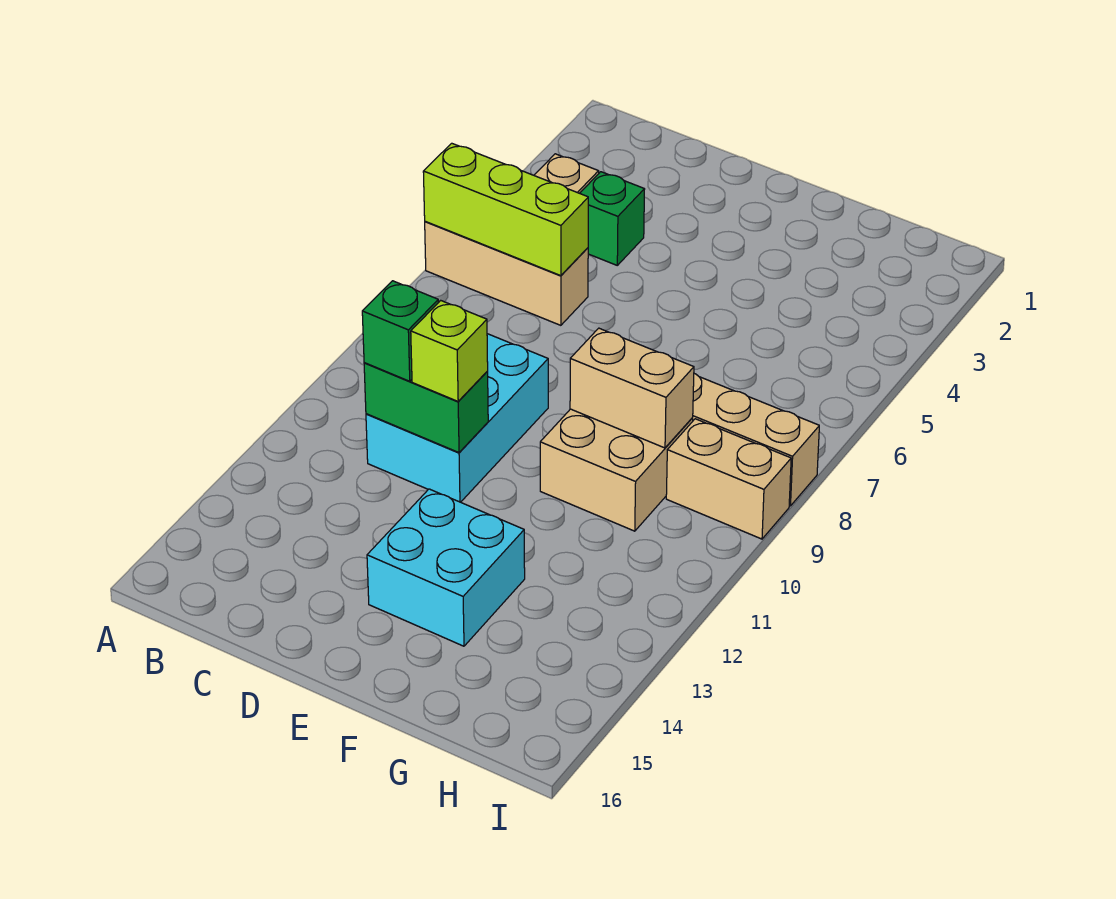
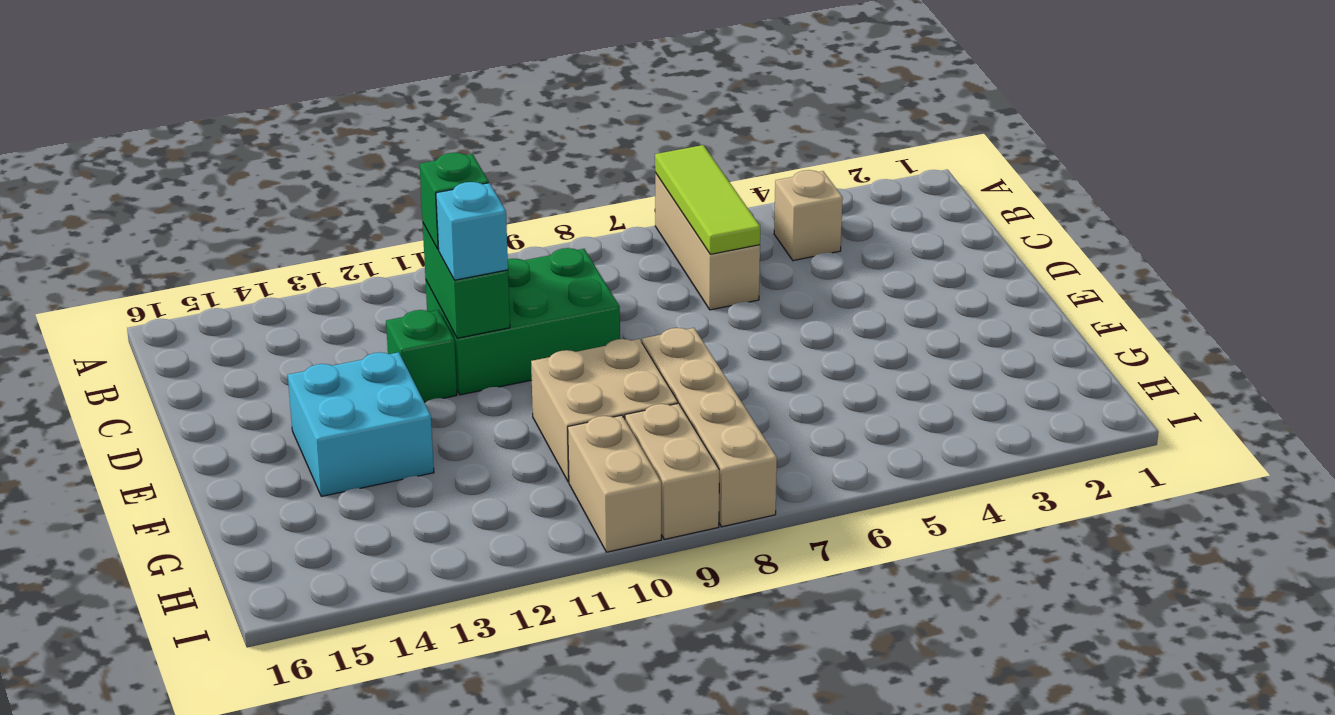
lime brick A6:C6 level 2 -> lime tile A6:C6 level 2
green brick C4 level 1 -> green brick D12 level 1
cyan brick C9:D11 level 1 -> green brick C9:D11 level 1
lime brick D11 level 3 -> cyan brick D11 level 3
tan brick F9:G9 level 2 -> tan brick H10:I10 level 1

